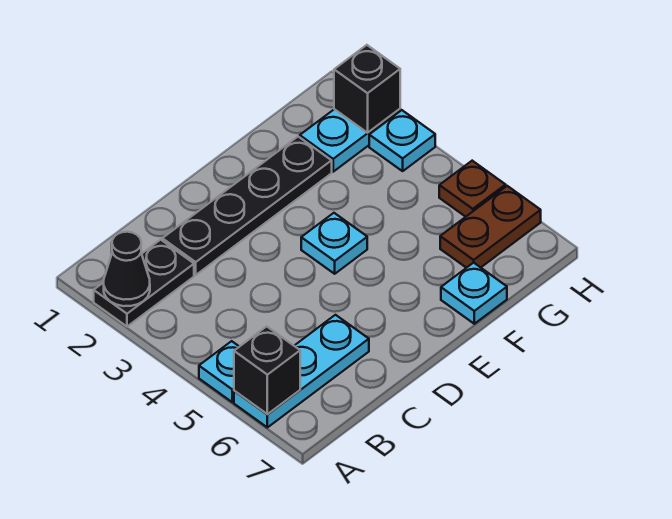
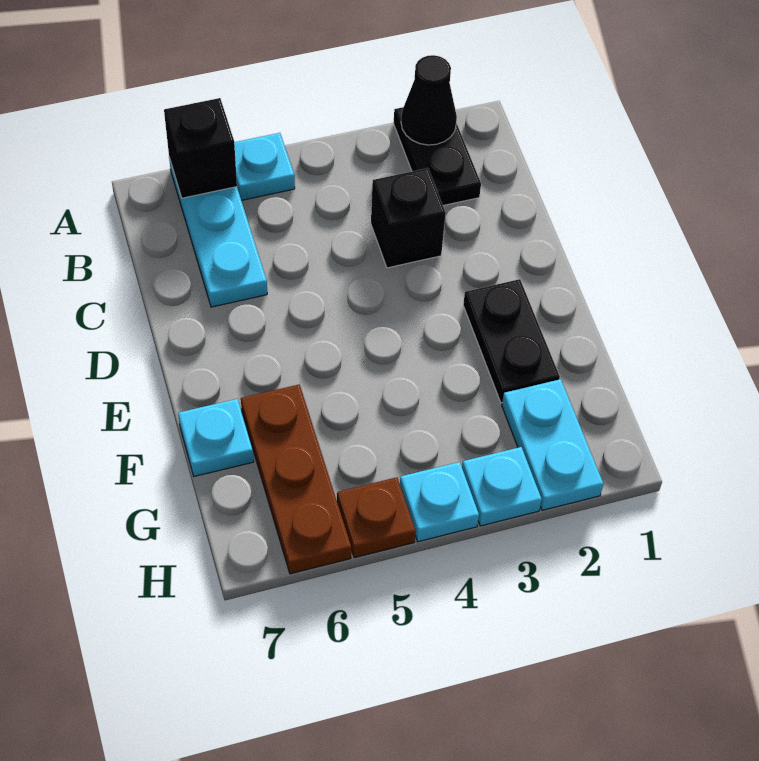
black plate C2:F2 level 1 -> black plate E2:F2 level 1
cyan plate E4 level 1 -> cyan plate H4 level 1
brown plate G6:H6 level 1 -> brown plate F6:H6 level 1
black brick H2 level 2 -> black brick C3 level 1

